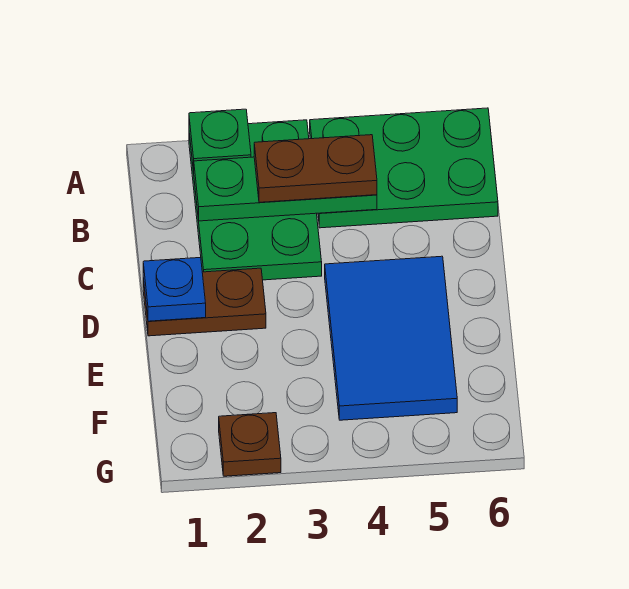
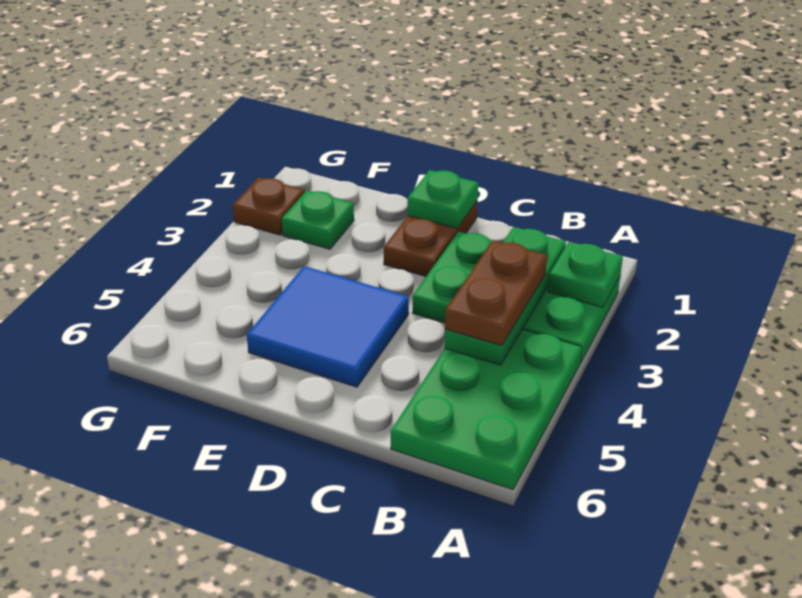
blue plate D1 level 2 -> green plate D1 level 2
blue tile D4:F5 level 1 -> blue tile D4:E5 level 1
none -> green plate F2 level 1

